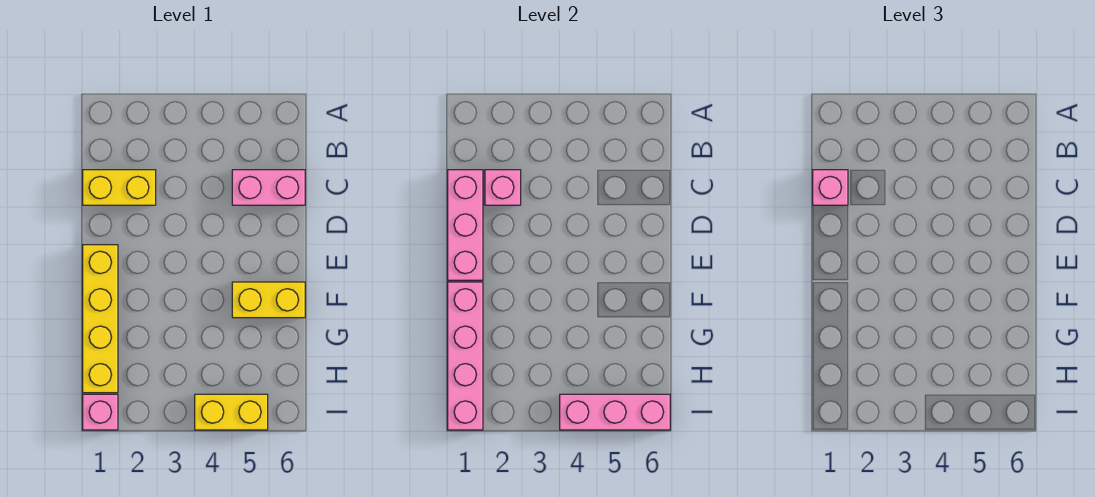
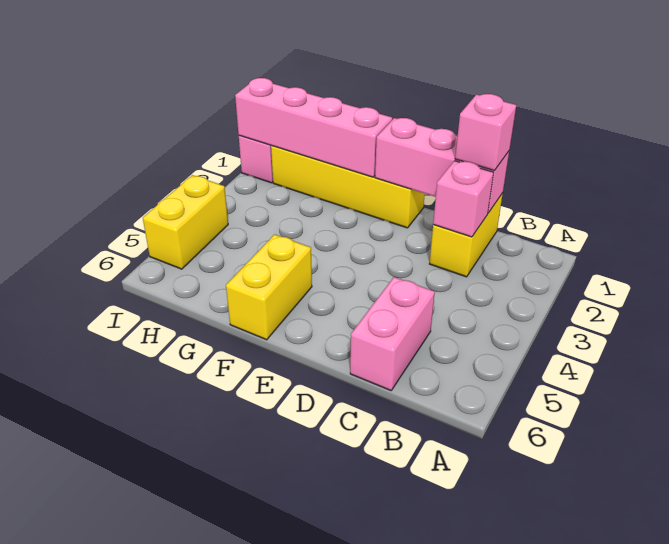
pink brick I4:I6 level 2 -> none

